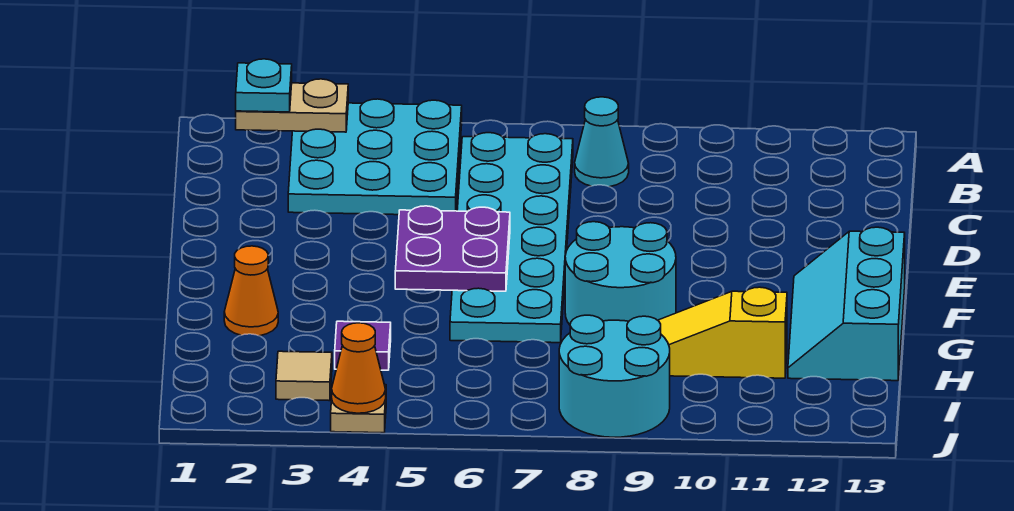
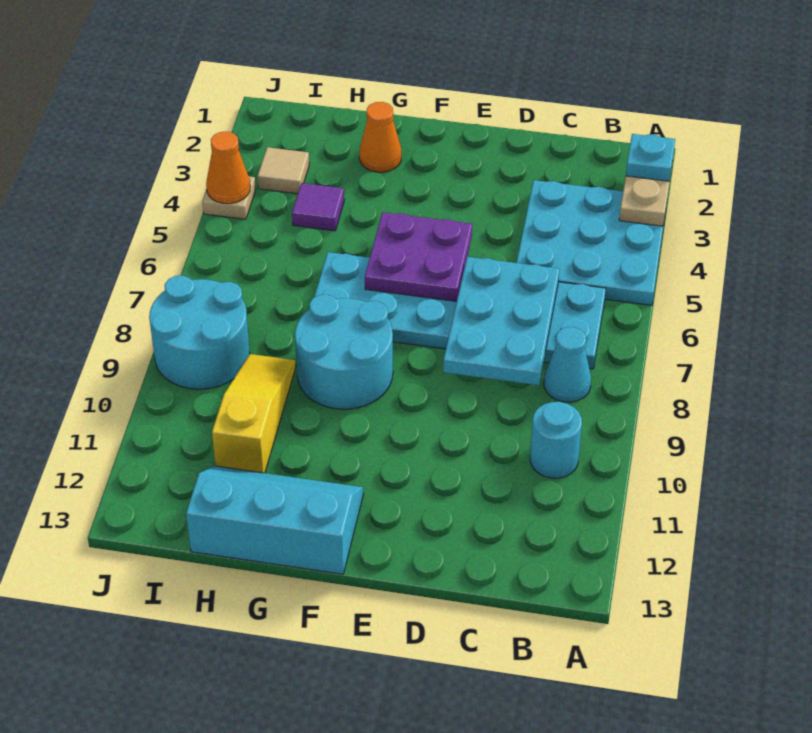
none -> cyan round brick B10 level 1
none -> cyan plate C6:D8 level 2

